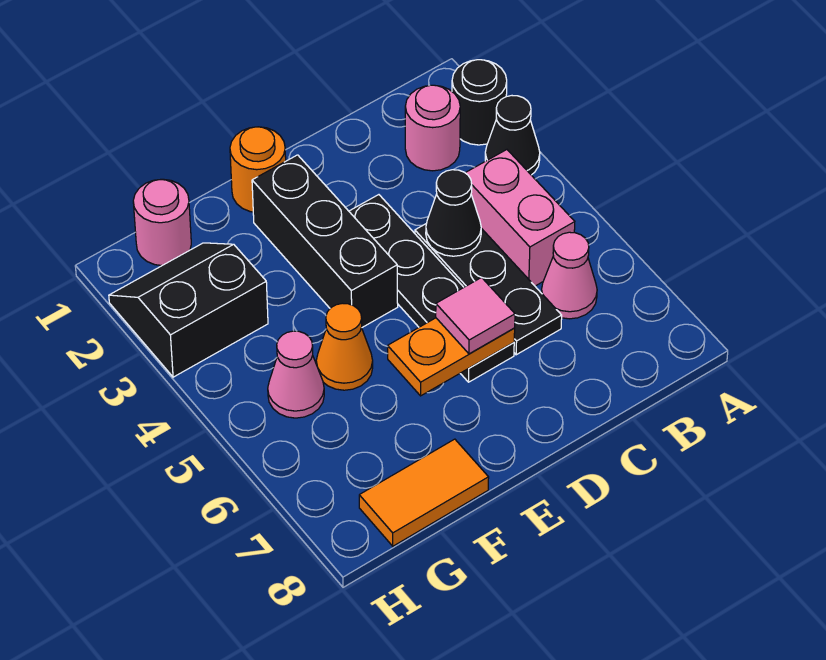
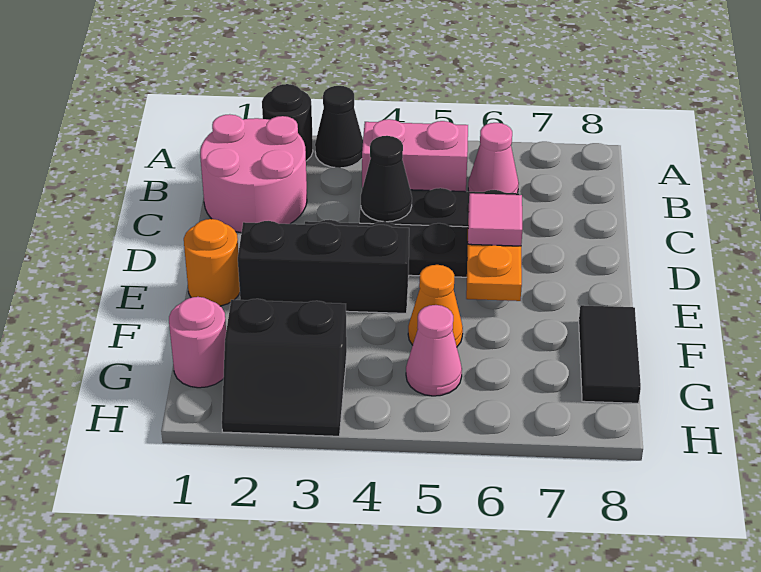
pink round brick B2 level 1 -> pink round brick B1:C2 level 1
orange tile F8:G8 level 1 -> black tile F8:G8 level 1
black slope G2:H3 level 1 top 3 -> black slope G2:H3 level 1 top G

